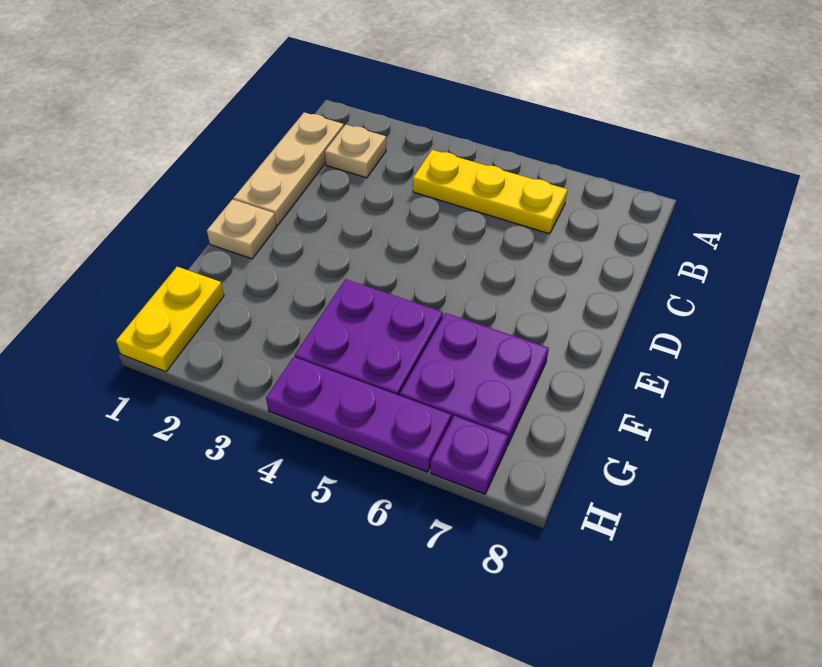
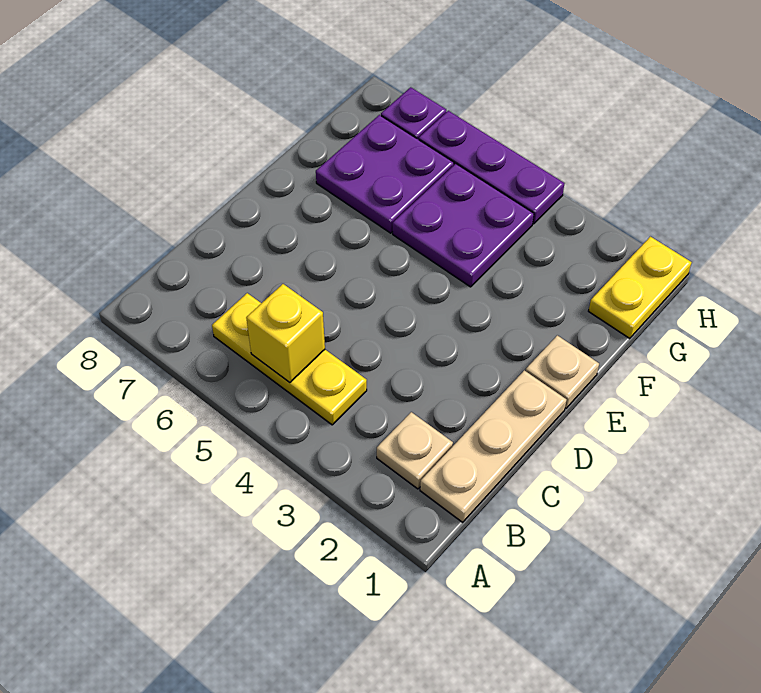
none -> yellow brick B5 level 2

